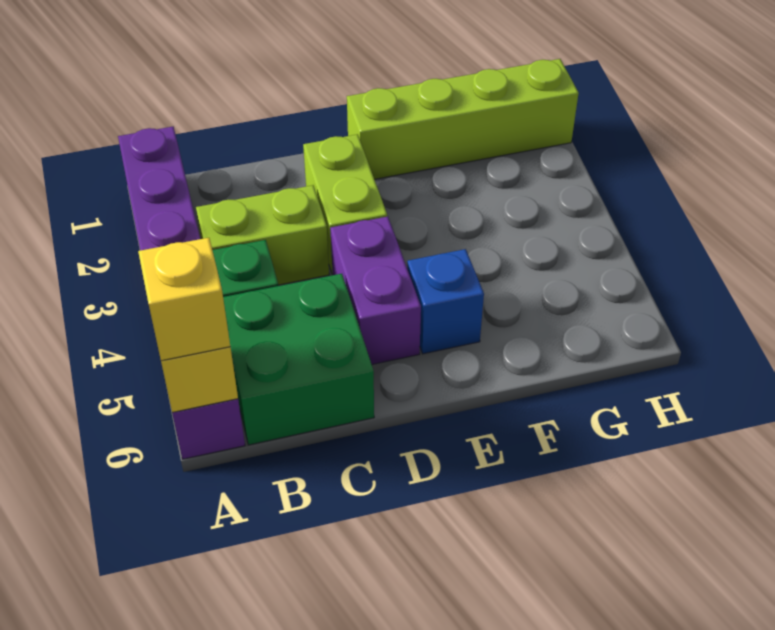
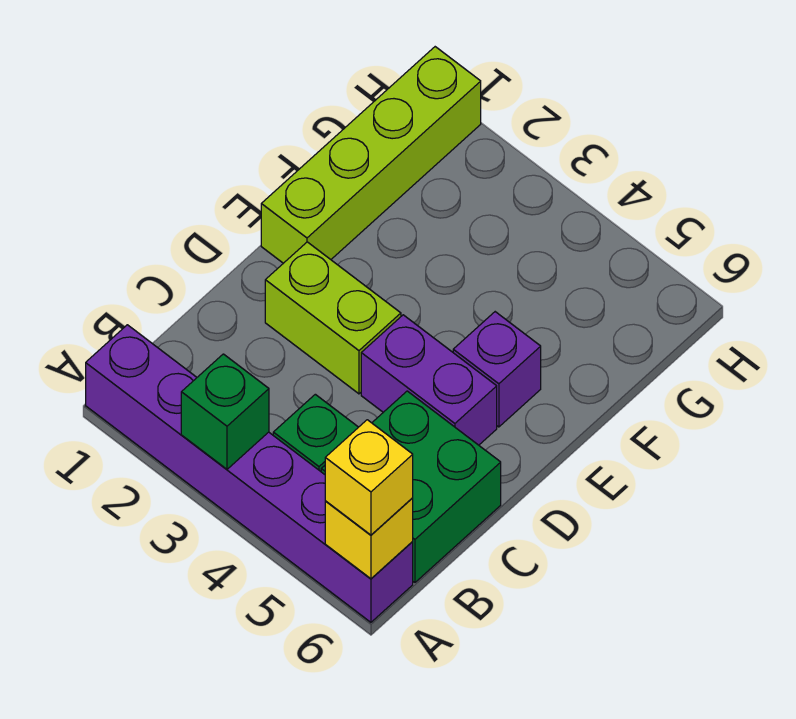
none -> green brick A3 level 2
lime brick B3:C3 level 1 -> none
blue brick E5 level 1 -> purple brick E5 level 1

